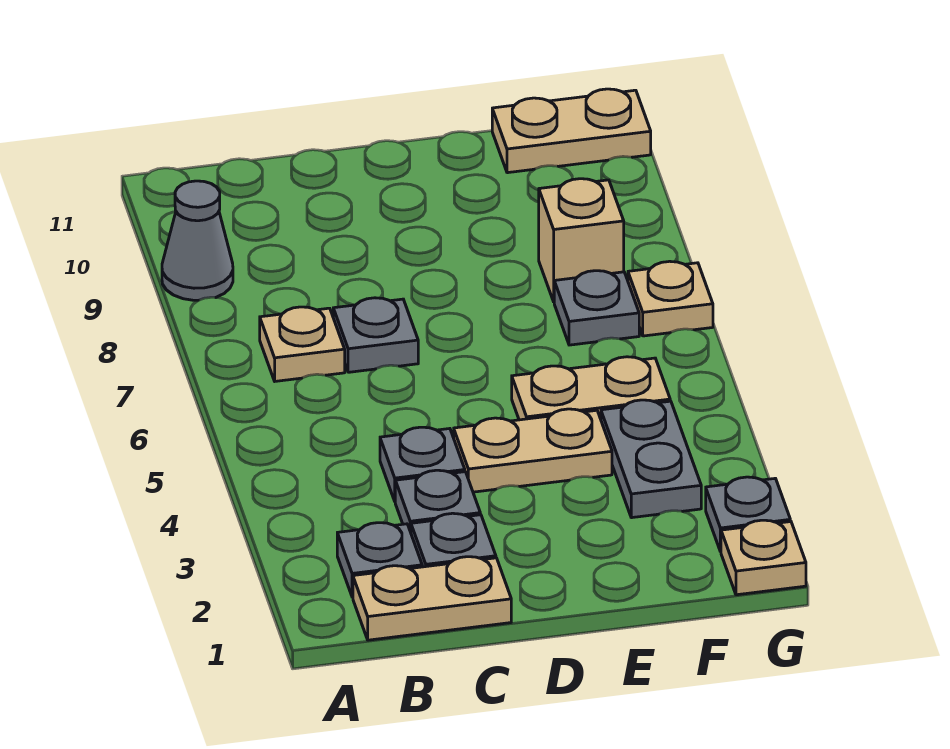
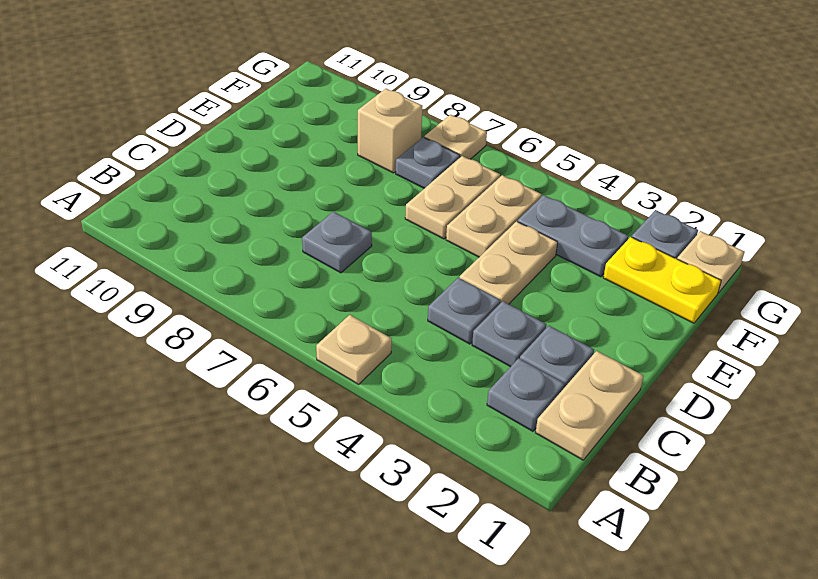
grey cone A9 level 1 -> none
tan plate B7 level 1 -> tan plate A5 level 1
none -> yellow plate F1:F2 level 1
tan plate F11:G11 level 1 -> tan plate E6:F6 level 1

